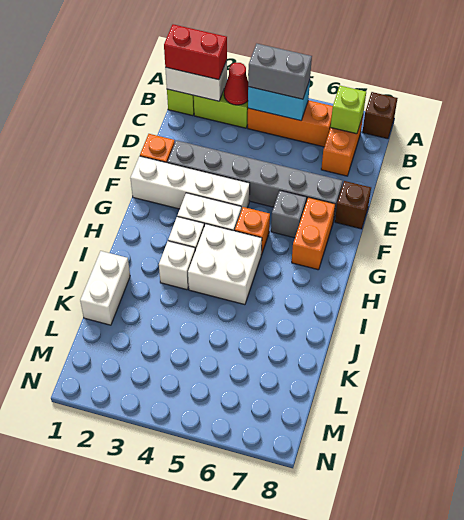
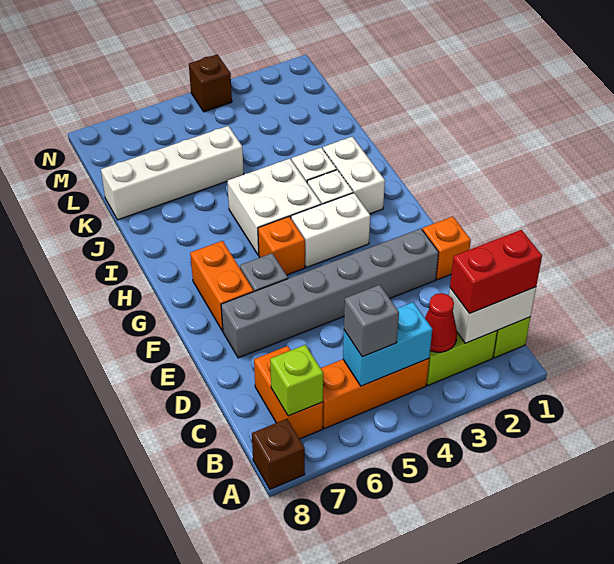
grey brick B4:B5 level 3 -> grey brick B5 level 3
brown brick E8 level 1 -> brown brick N4 level 1
white brick F1:F4 level 1 -> white brick K5:K8 level 1
white brick J1:K1 level 1 -> white brick H2:I2 level 1

